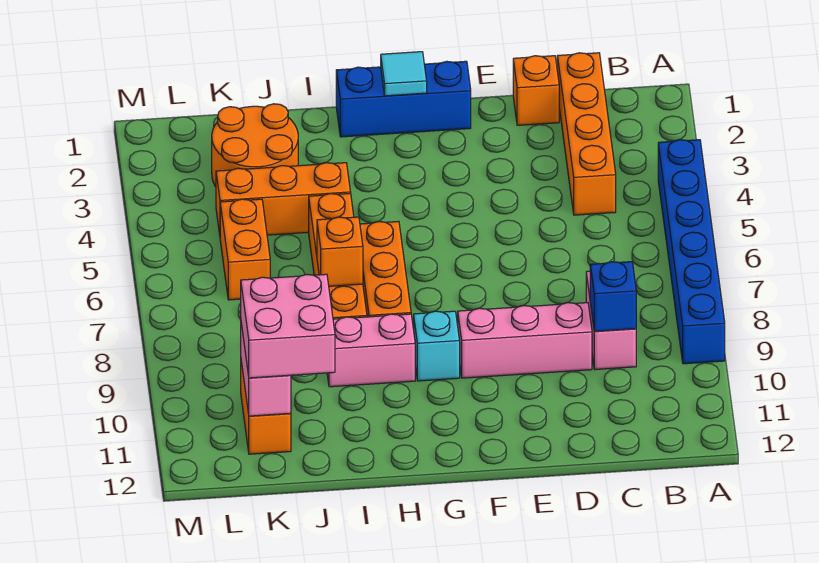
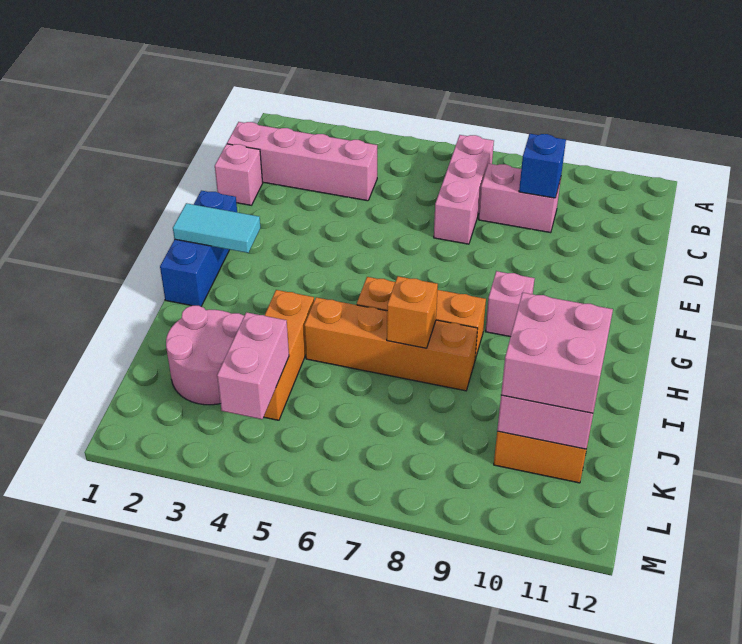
blue brick A4:A9 level 1 -> none
orange brick C1:C4 level 1 -> pink brick C1:C4 level 1
orange brick D1 level 1 -> pink brick D1 level 1
pink brick D9:F9 level 1 -> pink brick B7:D7 level 1
cyan tile G1 level 2 -> cyan tile G1:G2 level 2
cyan brick G9 level 1 -> pink brick G9 level 1
pink brick H9:I9 level 1 -> pink brick K4:L4 level 2
orange round brick J2:K3 level 1 -> pink round brick J2:K3 level 1
orange brick K5:K6 level 1 -> none

